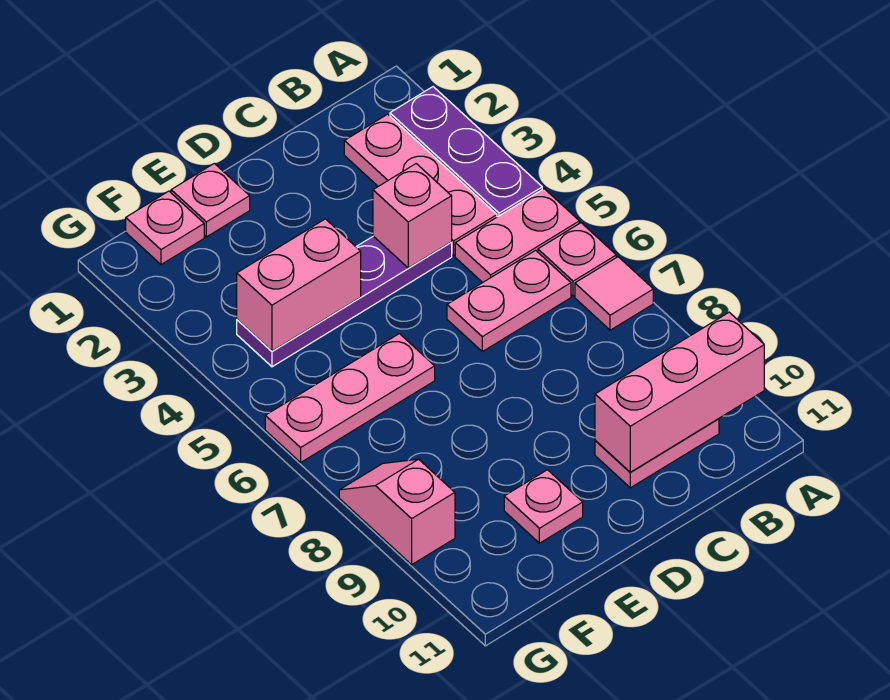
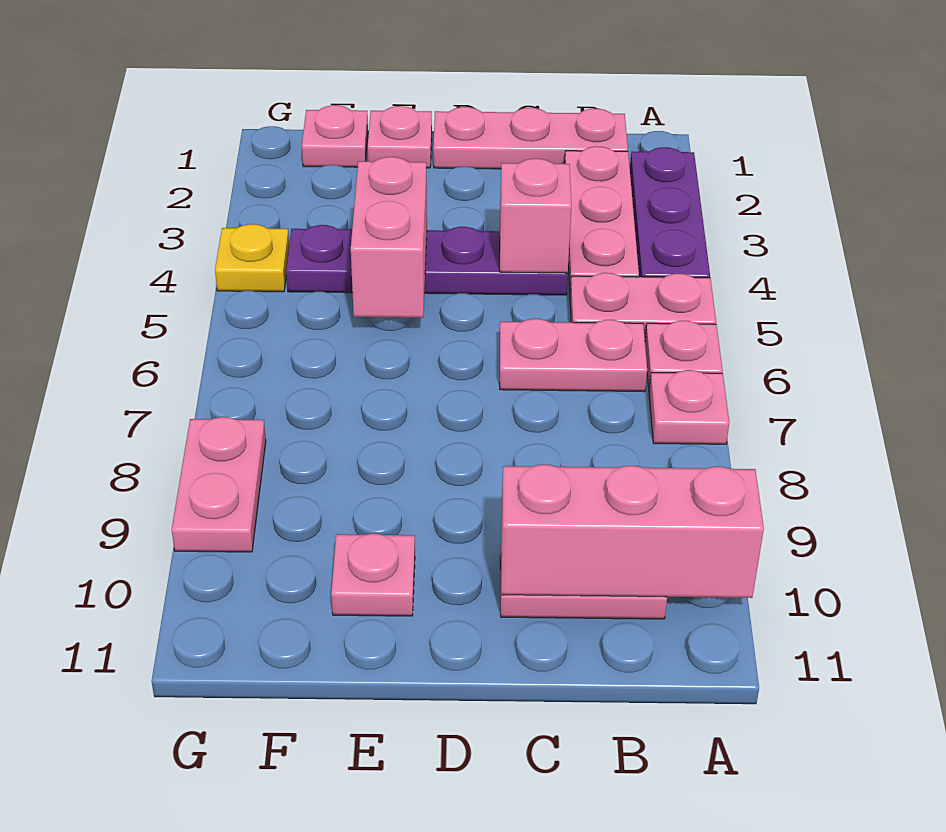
pink tile A7 level 1 -> pink plate A7 level 1
pink brick E4:F4 level 2 -> pink brick E4:E5 level 2
pink plate E6:G6 level 1 -> pink plate B1:D1 level 1
none -> yellow plate G4 level 1
pink slope G8:G9 level 1 top 9 -> pink plate G8:G9 level 1

